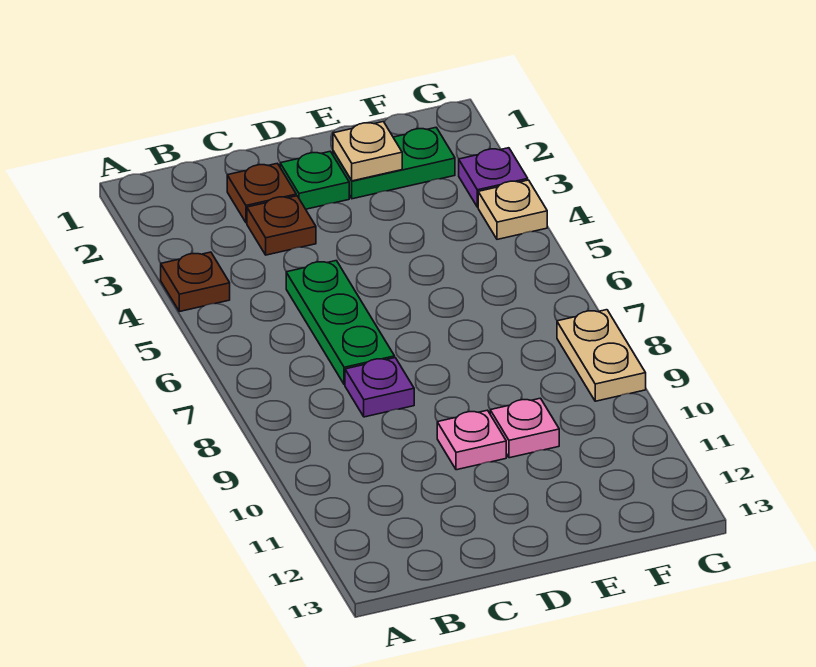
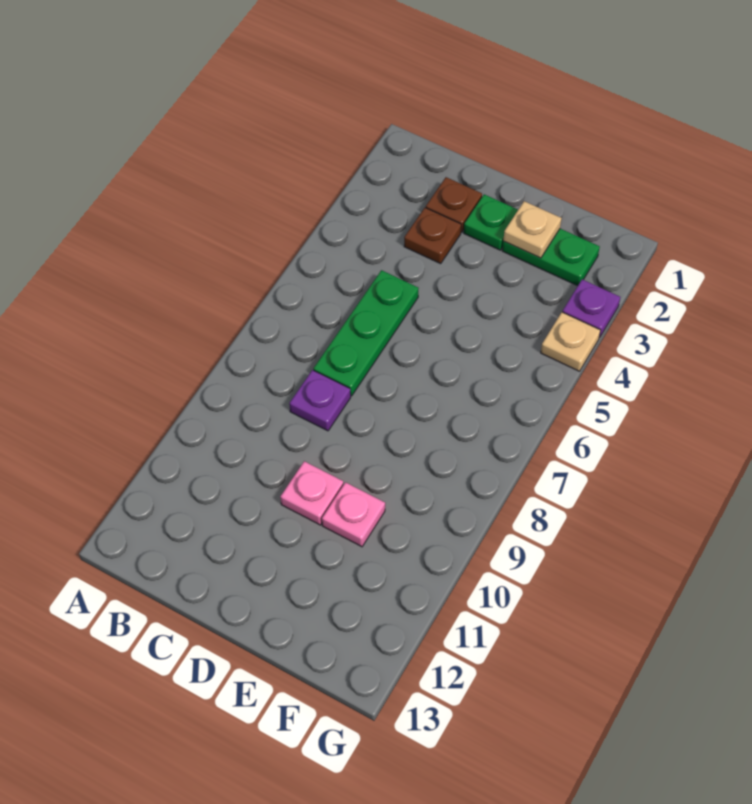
brown plate A4 level 1 -> none
tan plate G8:G9 level 1 -> none

